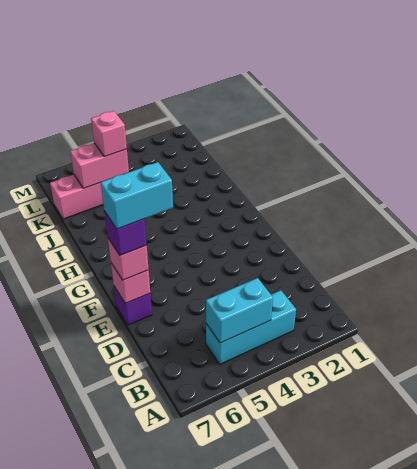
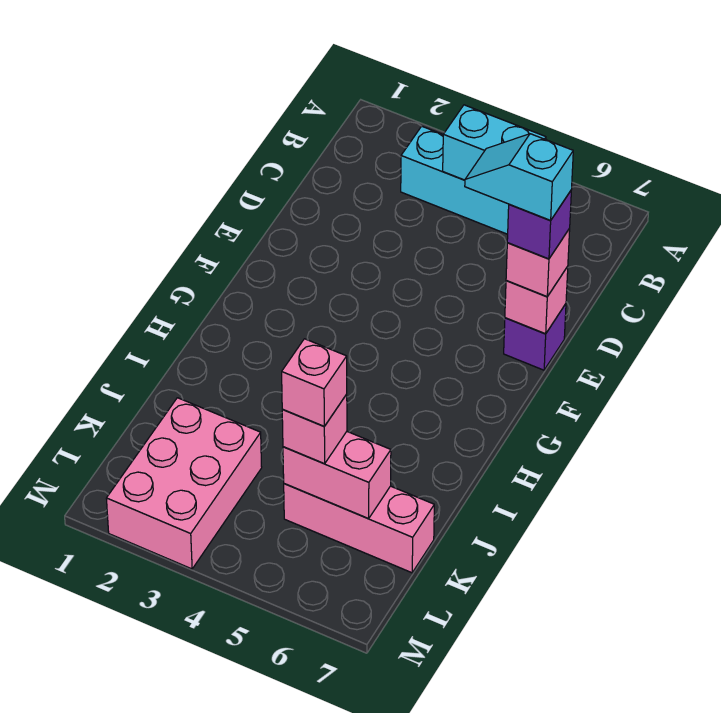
cyan brick E6:E7 level 5 -> cyan slope E6:E7 level 5 top 7
none -> pink brick K2:M3 level 1
none -> pink brick K5 level 4

